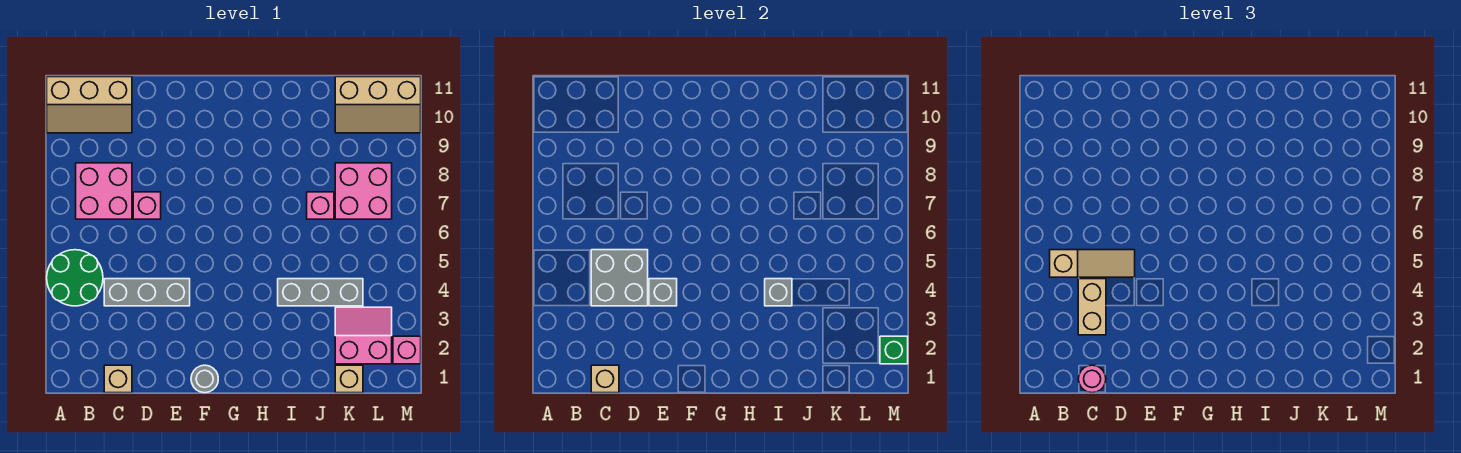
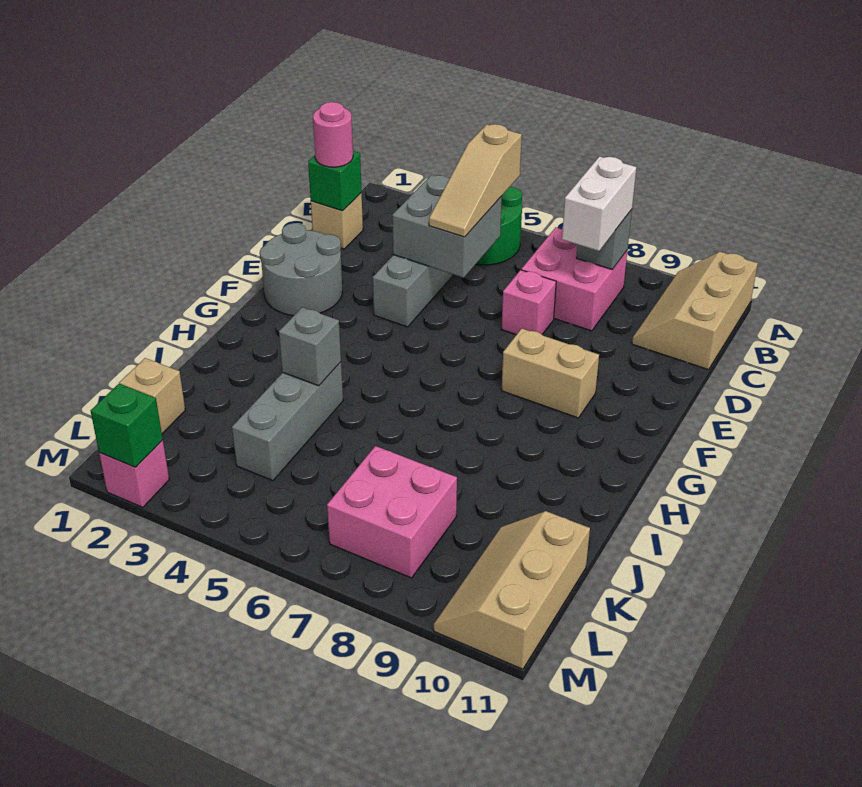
none -> white brick B8:C8 level 3
tan brick C1 level 2 -> green brick C1 level 2
tan brick C3:C4 level 3 -> tan brick F8:F9 level 1
grey brick E4 level 2 -> grey brick B8 level 2
grey round brick F1 level 1 -> grey round brick E1:F2 level 1
pink brick J7 level 1 -> none
pink slope K2:L3 level 1 top 2 -> none

